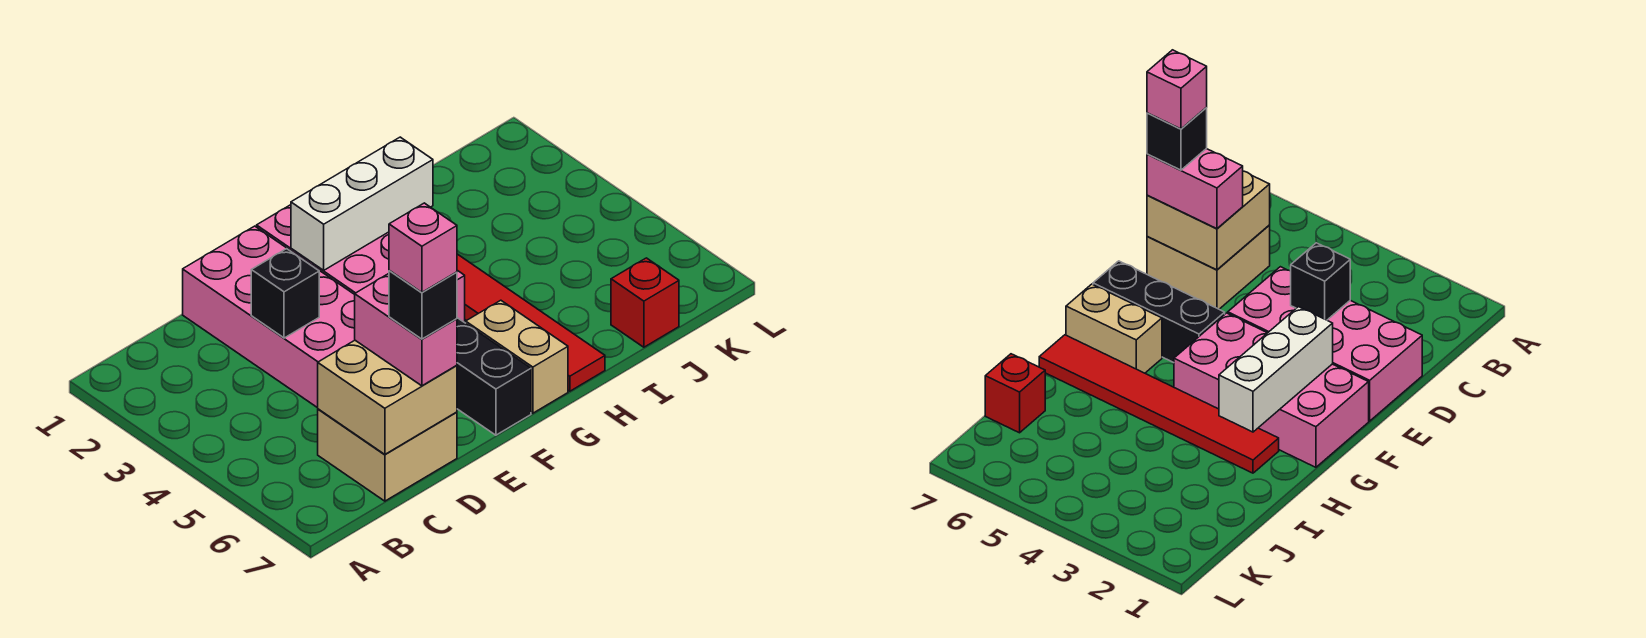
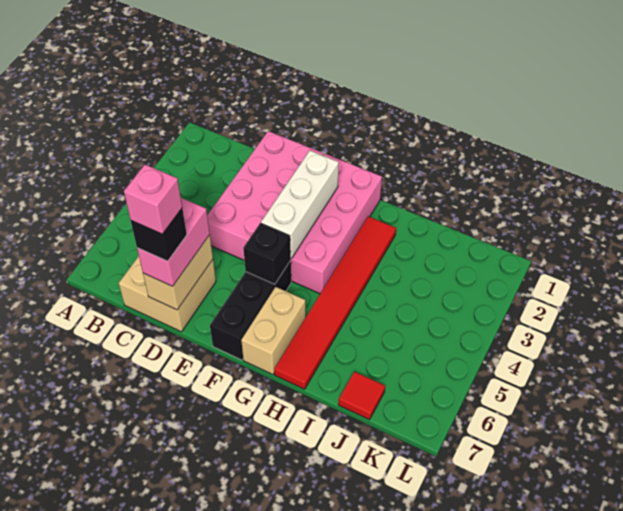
tan brick C6:D7 level 2 -> tan brick D6:D7 level 2
black brick D3 level 2 -> black brick F5 level 2
white brick F2:H2 level 2 -> white brick F2:F4 level 2
red brick J7 level 1 -> red tile J7 level 1

